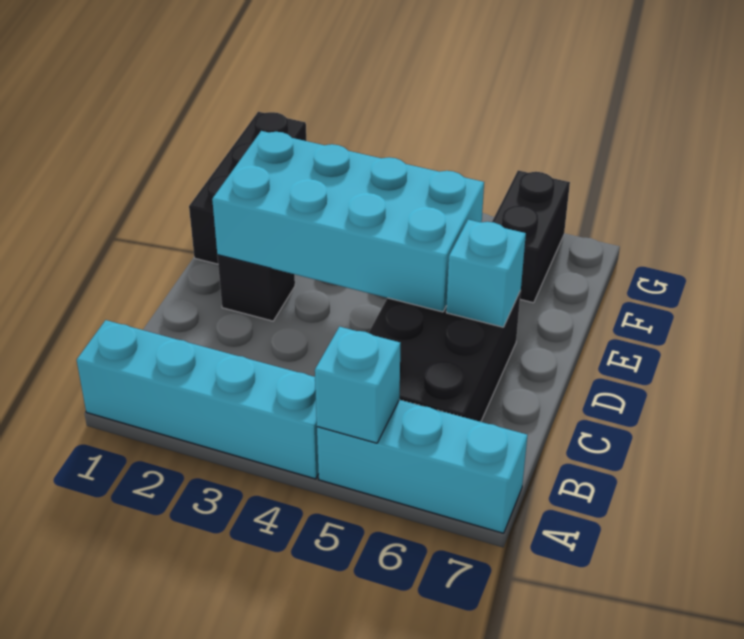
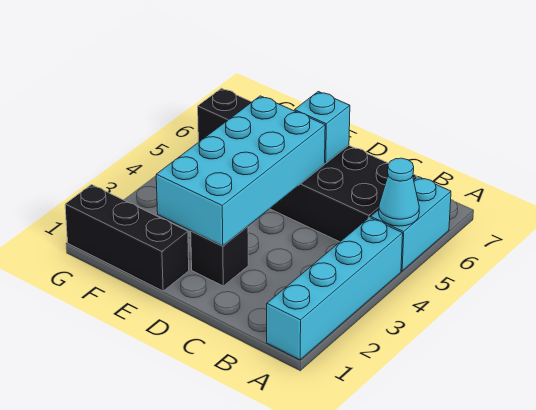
cyan brick A5:A7 level 1 -> cyan brick A5:A6 level 1
cyan brick A5 level 2 -> cyan cone A5 level 2

